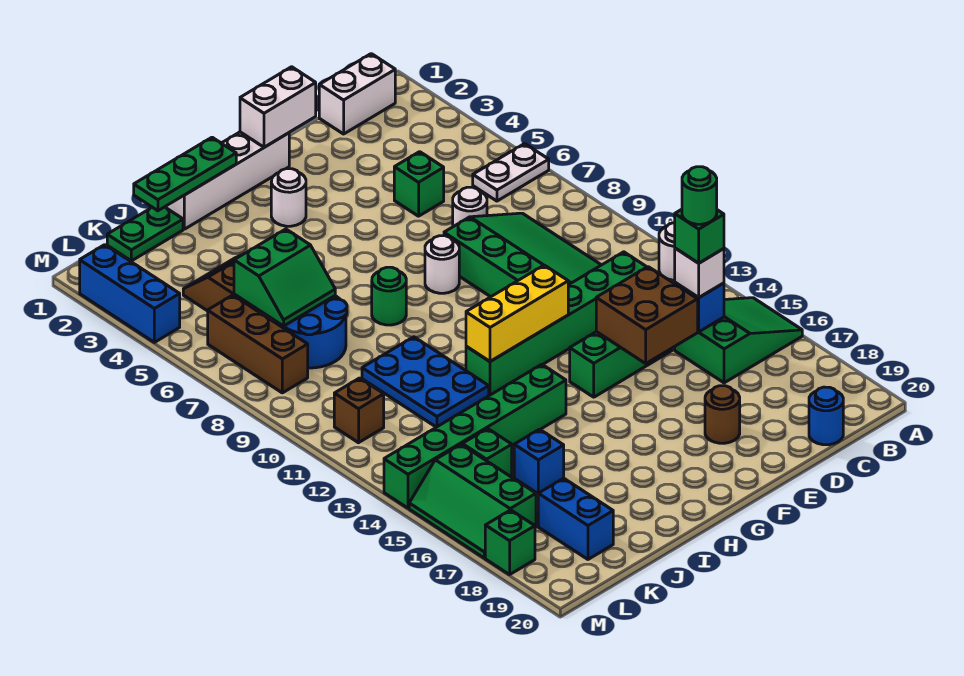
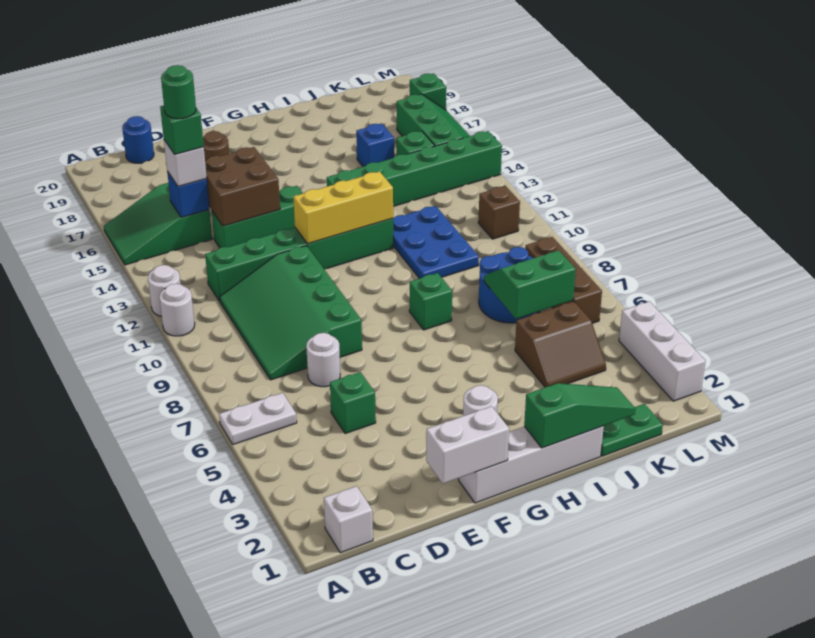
white brick B1:C1 level 1 -> white brick B1 level 1
white round brick F8 level 1 -> white round brick A11 level 1
green plate H1:J1 level 2 -> green slope H1:J1 level 2 top H
green round brick H8 level 1 -> green brick H8 level 1
blue brick K18:K19 level 1 -> none
blue brick M2:M4 level 1 -> white brick M2:M4 level 1

